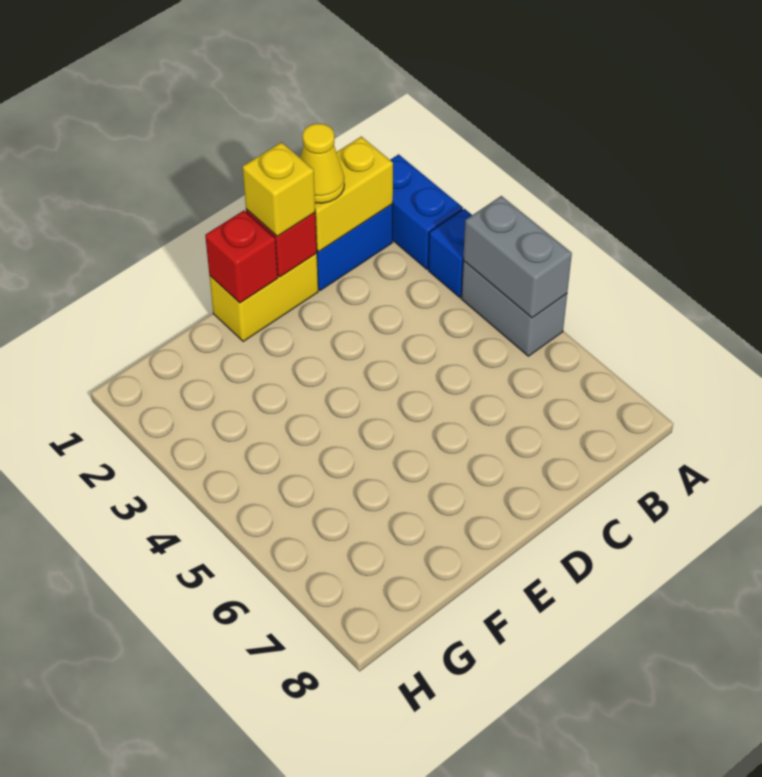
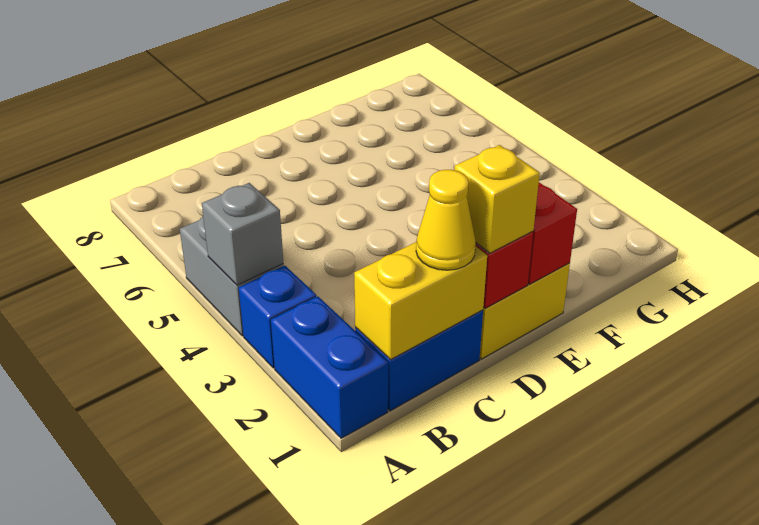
grey brick A4:A5 level 2 -> grey brick A4 level 2

